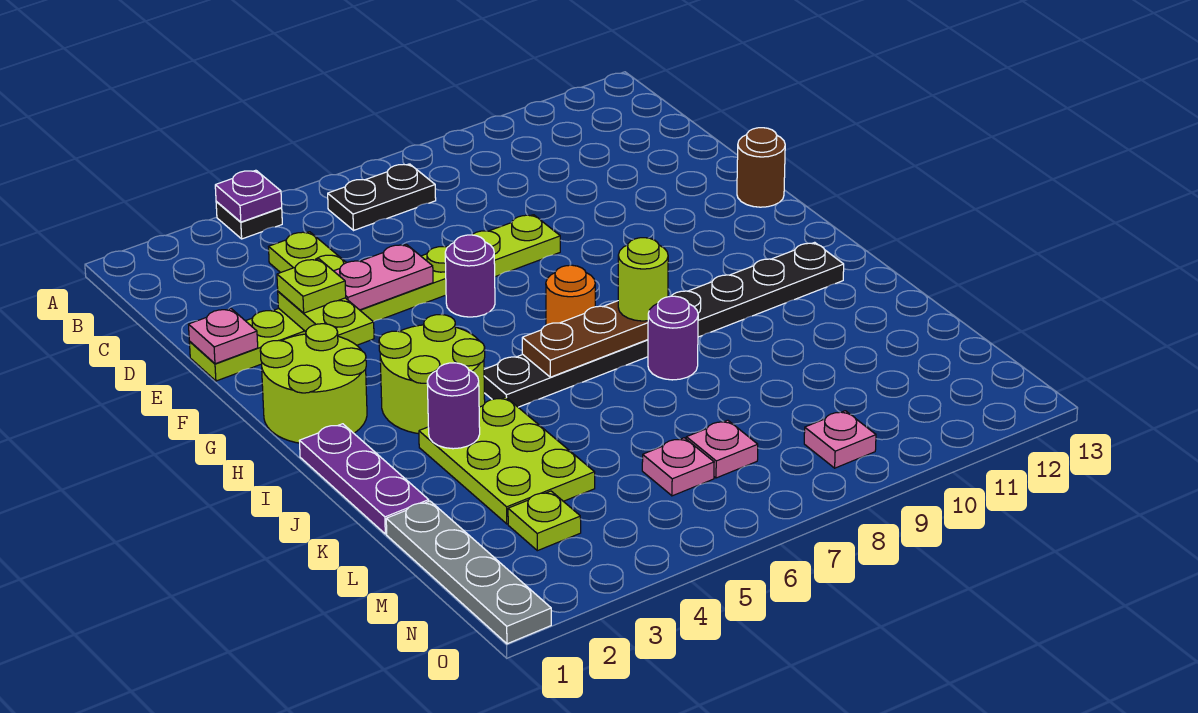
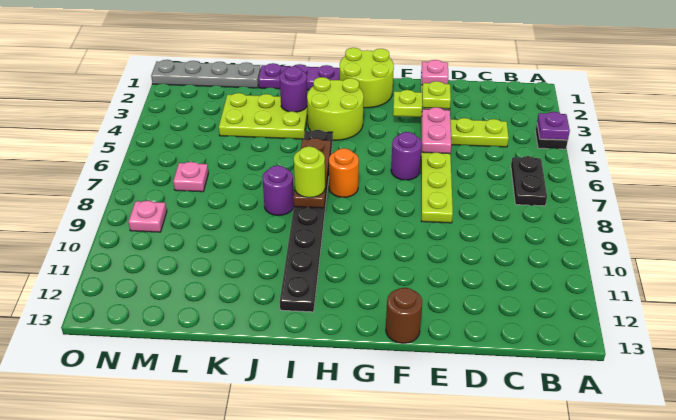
lime plate M3 level 1 -> none
pink plate M6 level 1 -> none

